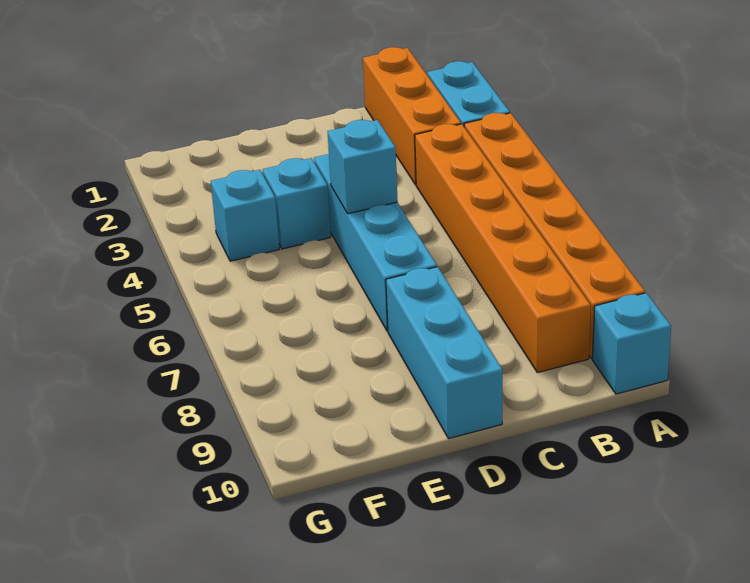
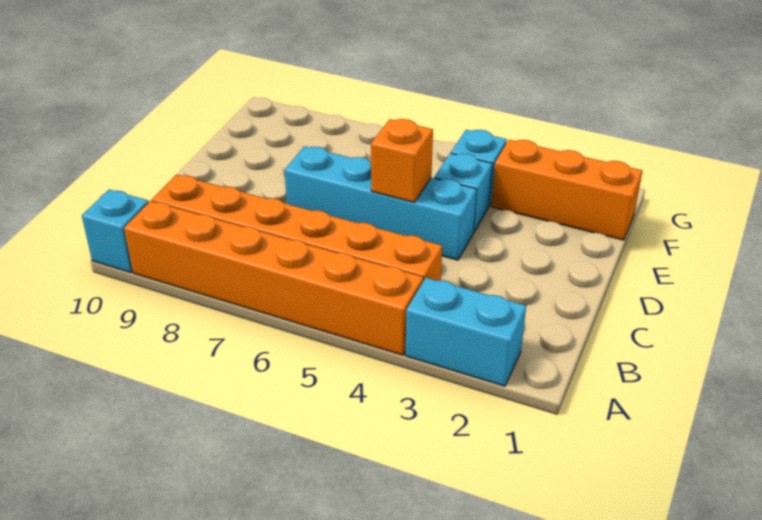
orange brick B1:B3 level 1 -> orange brick F1:F3 level 1
cyan brick D5 level 2 -> orange brick D5 level 2
cyan brick D8:D10 level 1 -> none

